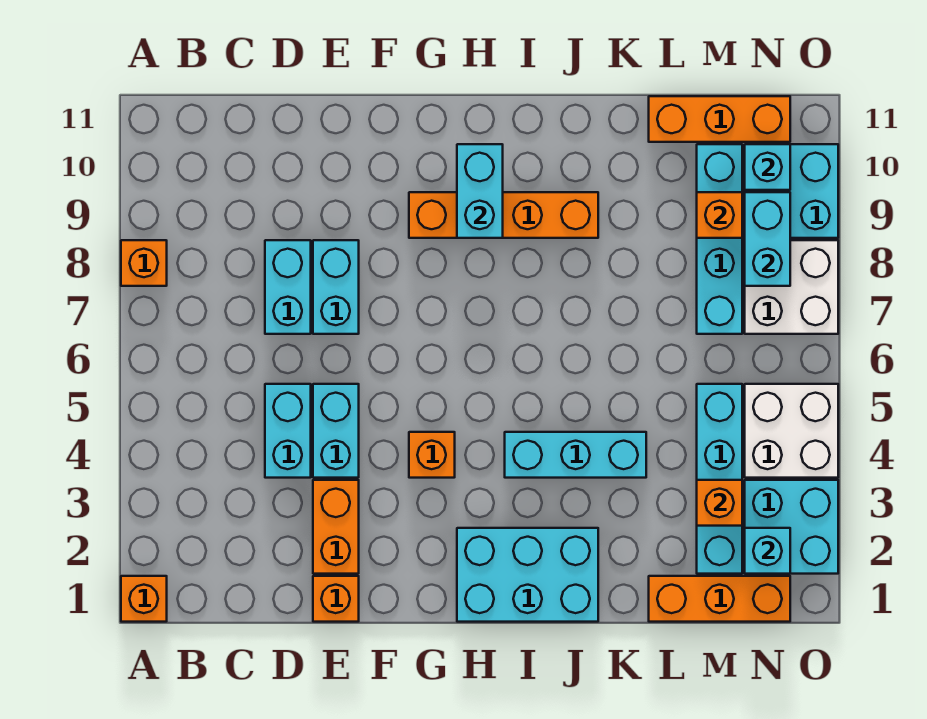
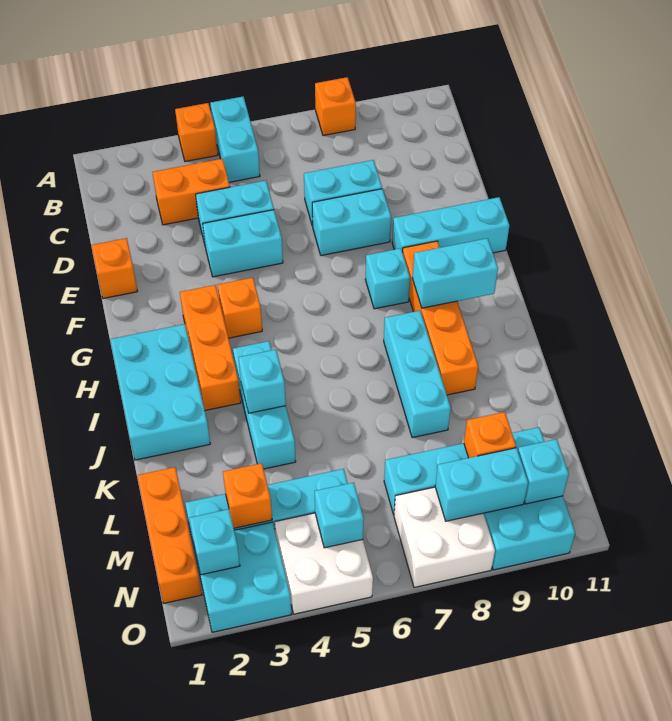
orange brick A1 level 1 -> orange brick A4 level 1
none -> cyan brick A5:B5 level 1
orange brick E2:E3 level 1 -> orange brick C3:C4 level 1
none -> cyan brick F9:F11 level 1
none -> cyan brick G8 level 1
none -> cyan brick I8:K8 level 1
none -> cyan brick J4 level 2
orange brick L11:N11 level 1 -> orange brick G3:I3 level 1
none -> cyan brick N5 level 2

